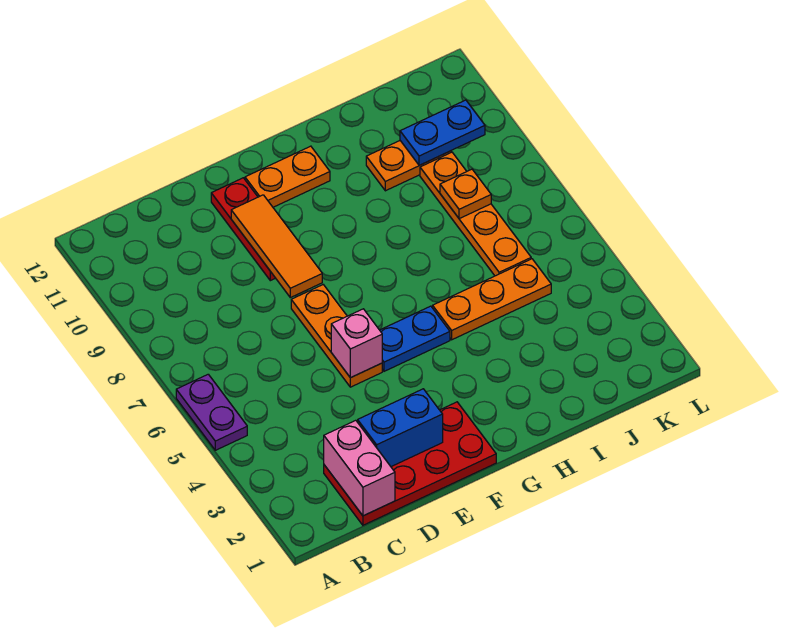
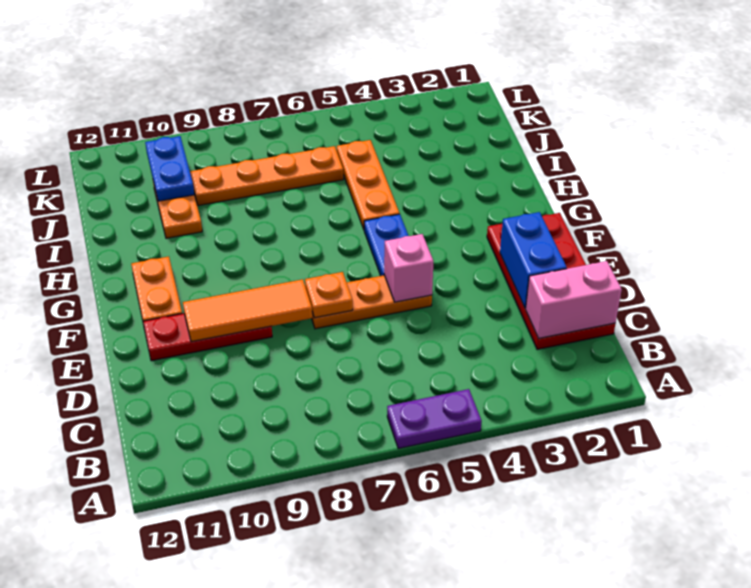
orange plate J8 level 2 -> orange plate E7 level 2

